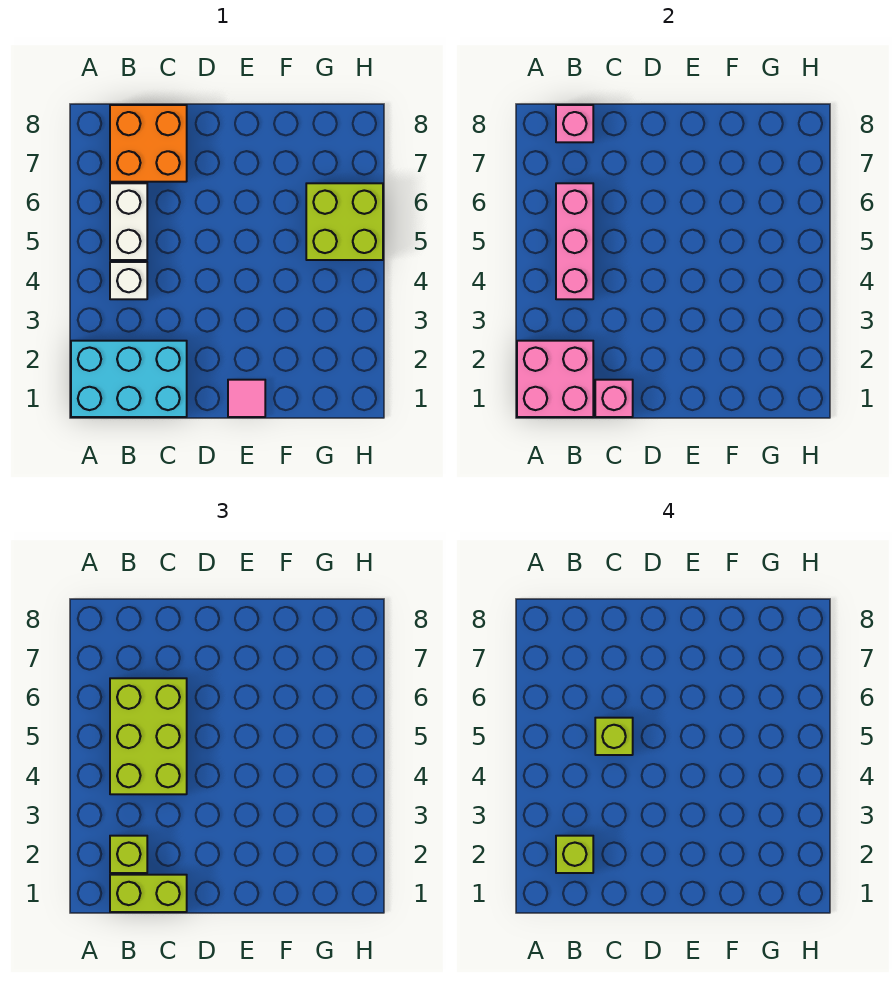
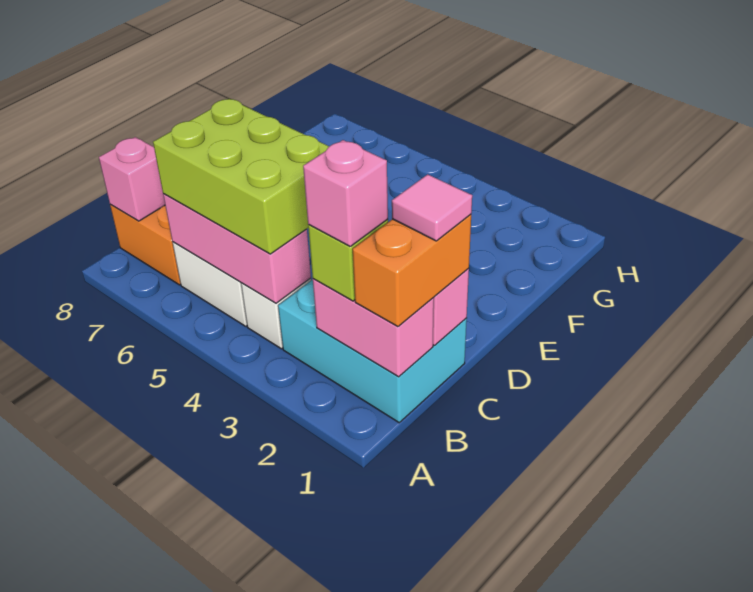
cyan brick A1:C2 level 1 -> cyan brick B1:C3 level 1
pink brick A1:B2 level 2 -> pink brick B1:B2 level 2
lime brick B1:C1 level 3 -> orange brick B1:C1 level 3
lime brick B2 level 4 -> pink brick B2 level 4
lime brick C5 level 4 -> none
pink tile E1 level 1 -> pink tile C1 level 4
lime brick G5:H6 level 1 -> none

